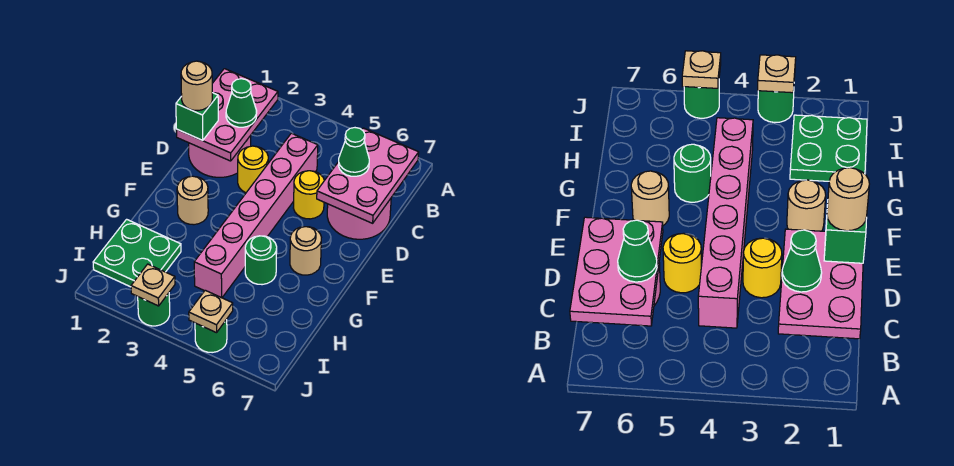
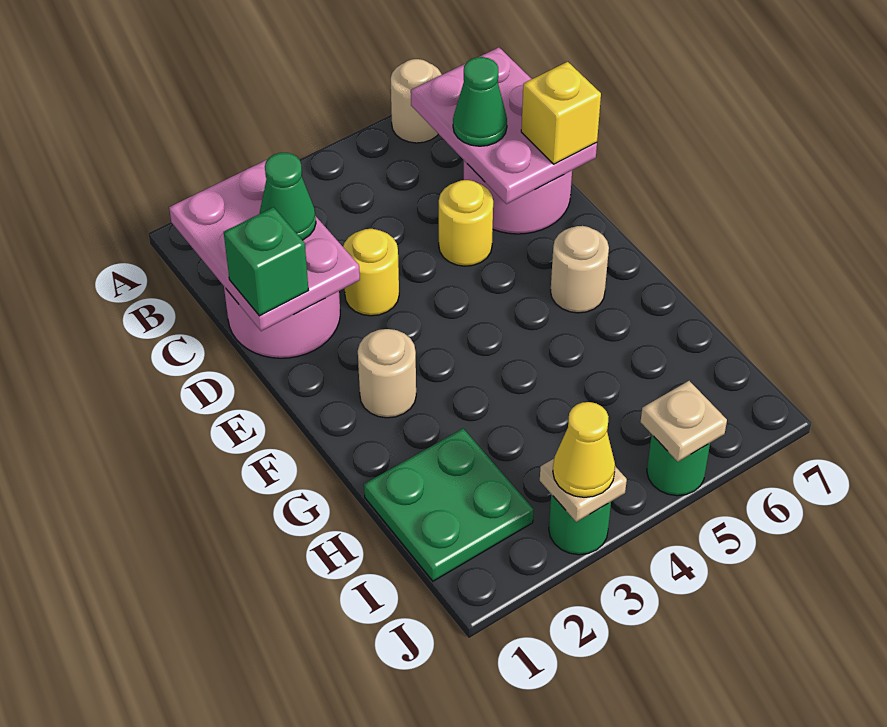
pink brick C4:H4 level 1 -> none
tan round brick D1 level 4 -> tan round brick A6 level 1
none -> yellow brick D7 level 3
green round brick G5 level 1 -> none
none -> yellow cone J3 level 3

